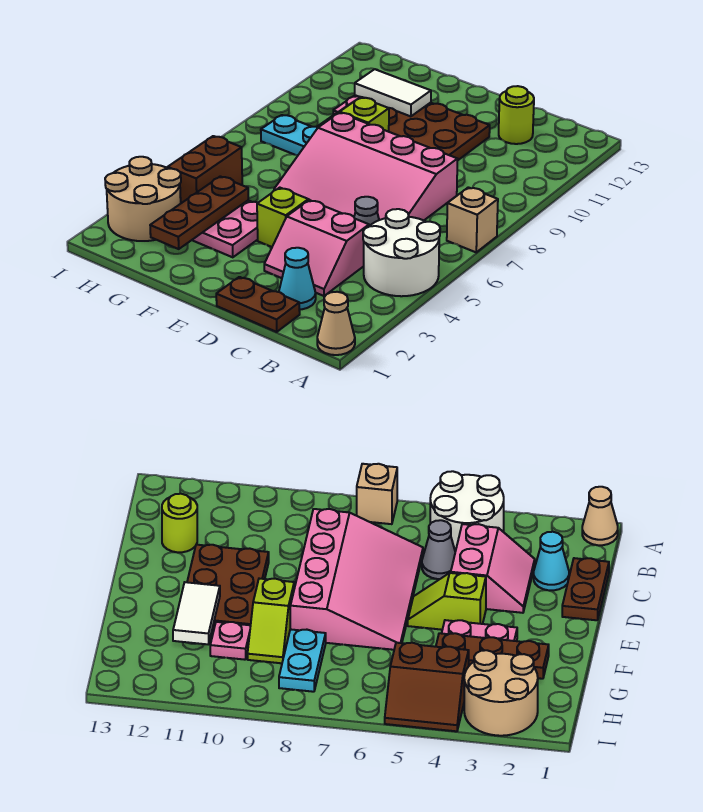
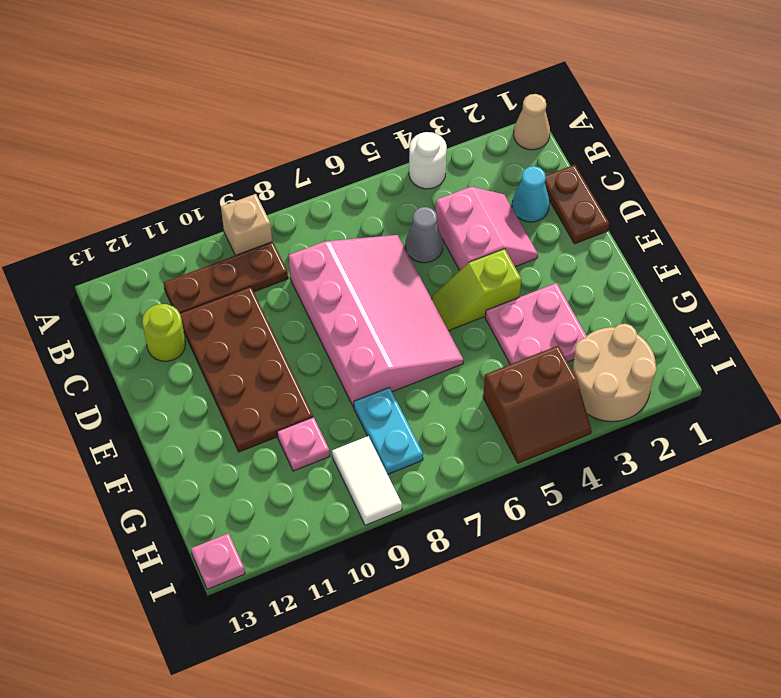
white round brick A4:B5 level 1 -> white round brick A4 level 1
tan brick A7 level 1 -> tan brick A9 level 1
brown plate D10:F11 level 1 -> brown plate C10:F11 level 1
lime slope F9:G9 level 1 top F -> none
white tile F11:G11 level 2 -> white tile H9:I9 level 1
brown plate G2:G4 level 2 -> brown plate B9:B11 level 1
none -> pink plate I13 level 1

